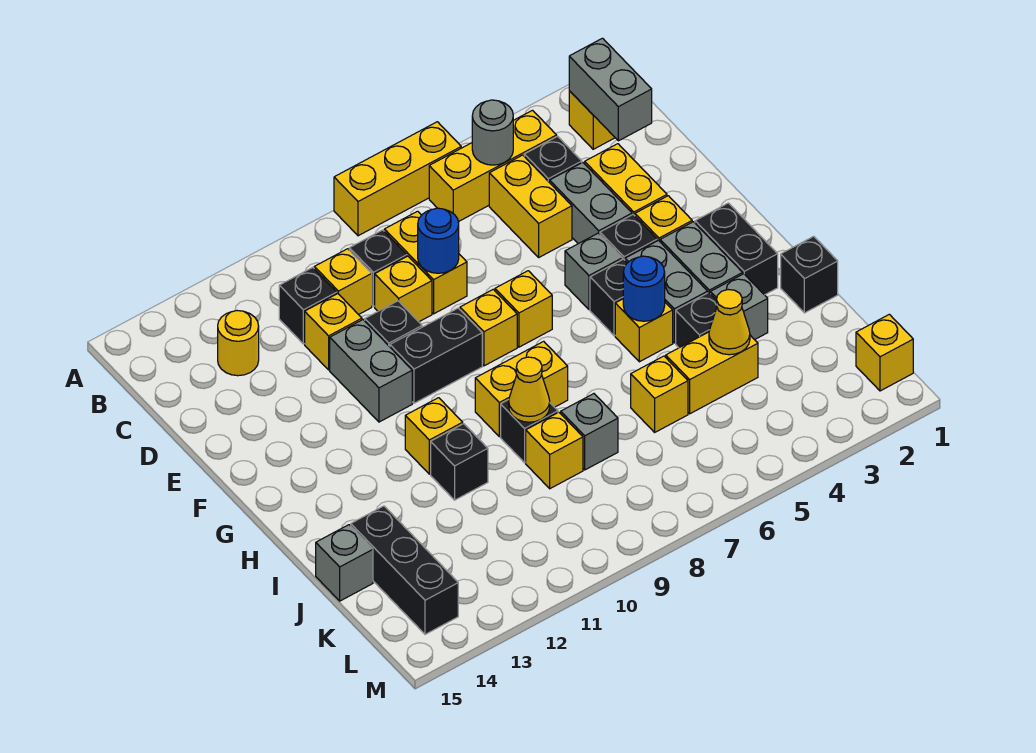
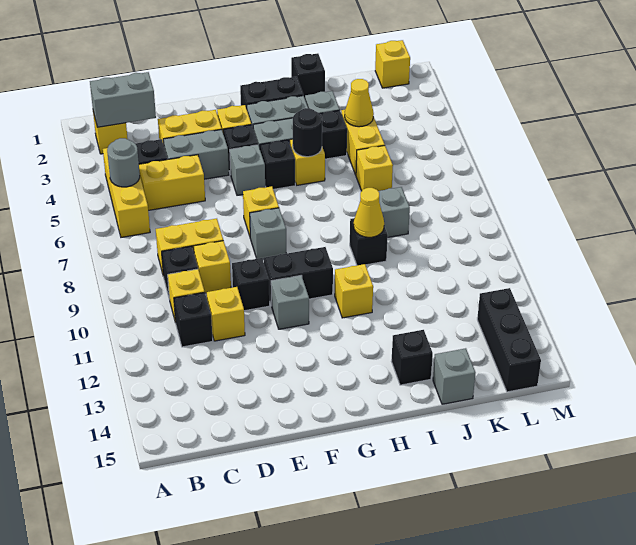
yellow brick A6:A8 level 1 -> none
yellow round brick C13 level 1 -> none
blue round brick D8 level 2 -> none
grey brick E11:F11 level 1 -> grey brick F11 level 1
yellow brick F8 level 1 -> grey brick F8 level 1
black brick F9:F10 level 1 -> black brick F10:G10 level 1
blue round brick H5 level 2 -> black round brick H5 level 2
yellow brick H8:H9 level 1 -> none
black brick I11 level 1 -> black brick I14 level 1
yellow brick J9 level 1 -> none
black brick J14:L14 level 1 -> black brick L13:L15 level 1

